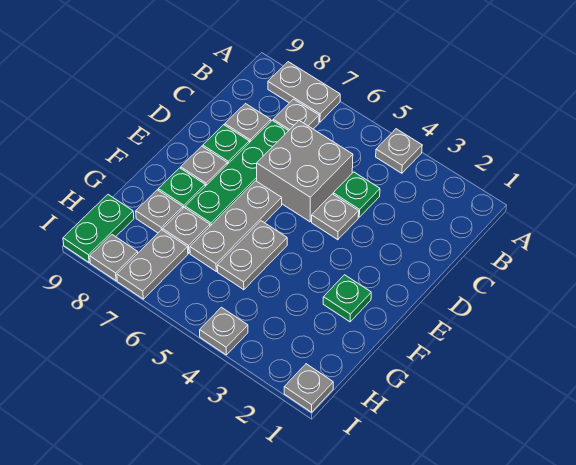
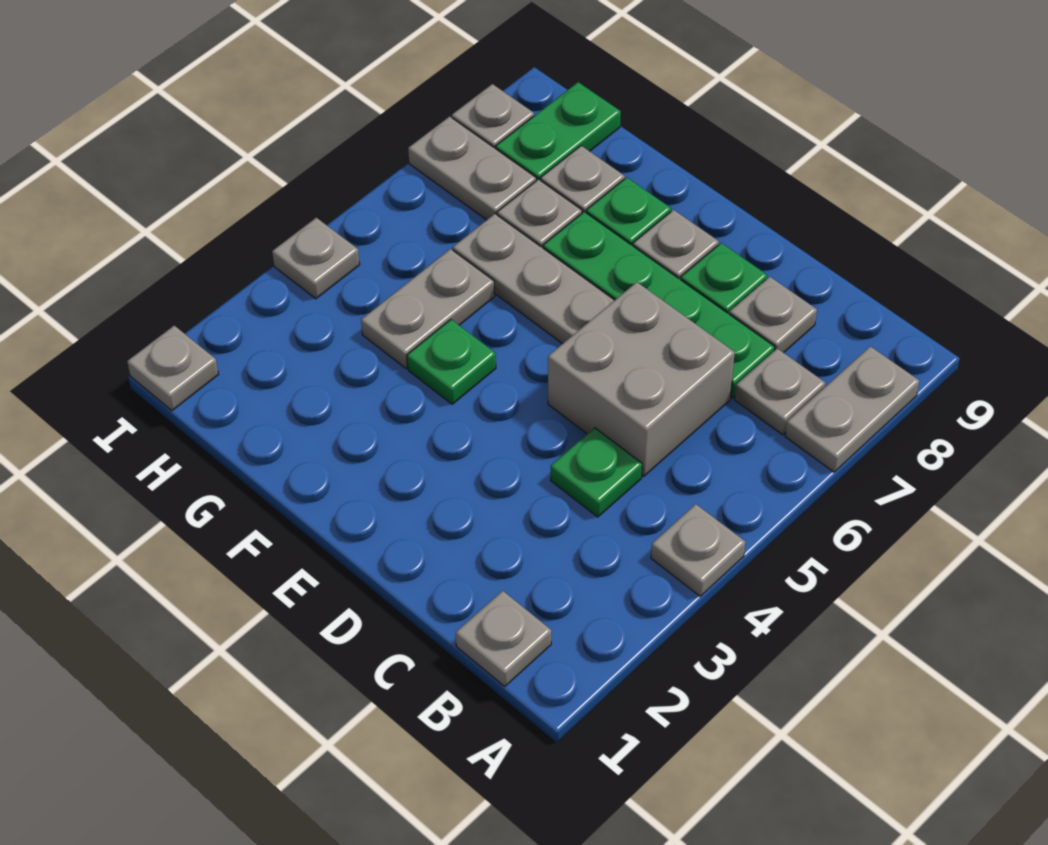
grey plate D4 level 1 -> grey plate B1 level 1
green plate F2 level 1 -> green plate F4 level 1
grey plate F5:G5 level 1 -> grey plate G4:G5 level 1
green plate H9:I9 level 1 -> green plate H8:H9 level 1

